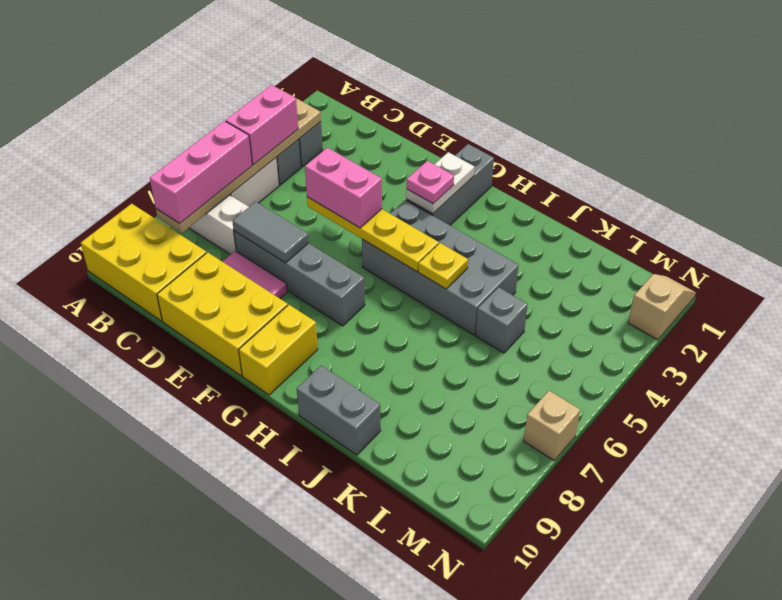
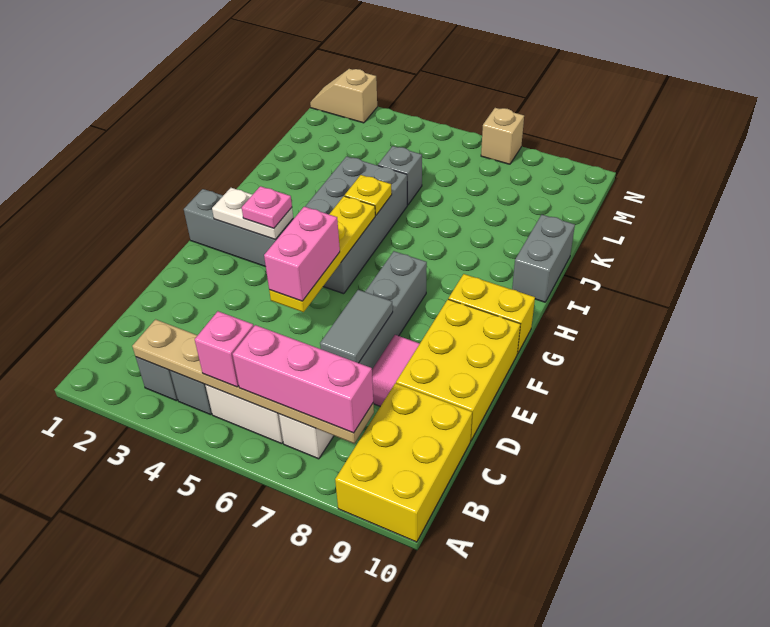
pink brick B4:B5 level 3 -> pink brick B5 level 3

